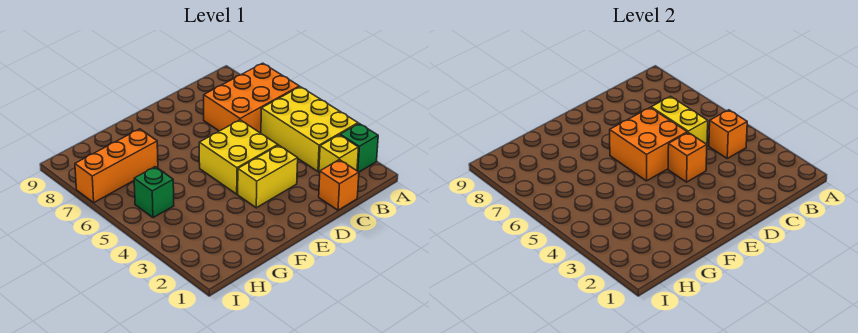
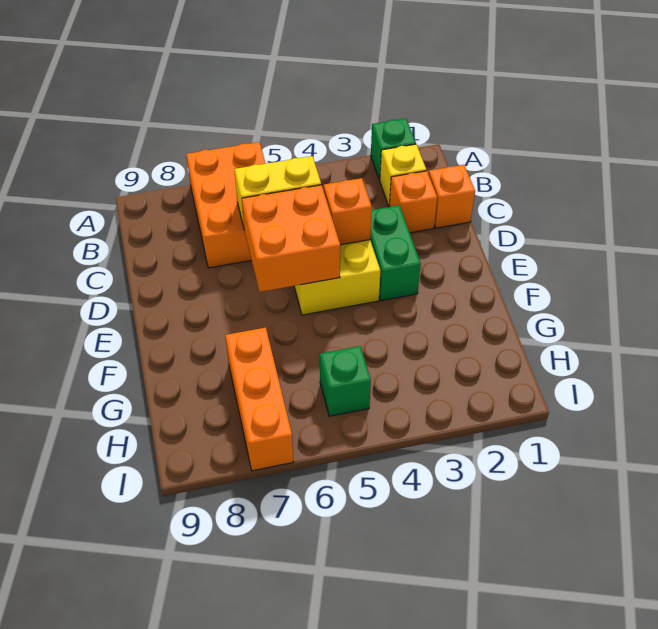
yellow brick A3:B5 level 1 -> none
orange brick B4 level 2 -> orange brick C2 level 1
yellow brick D3:E3 level 1 -> green brick D3:E3 level 1

